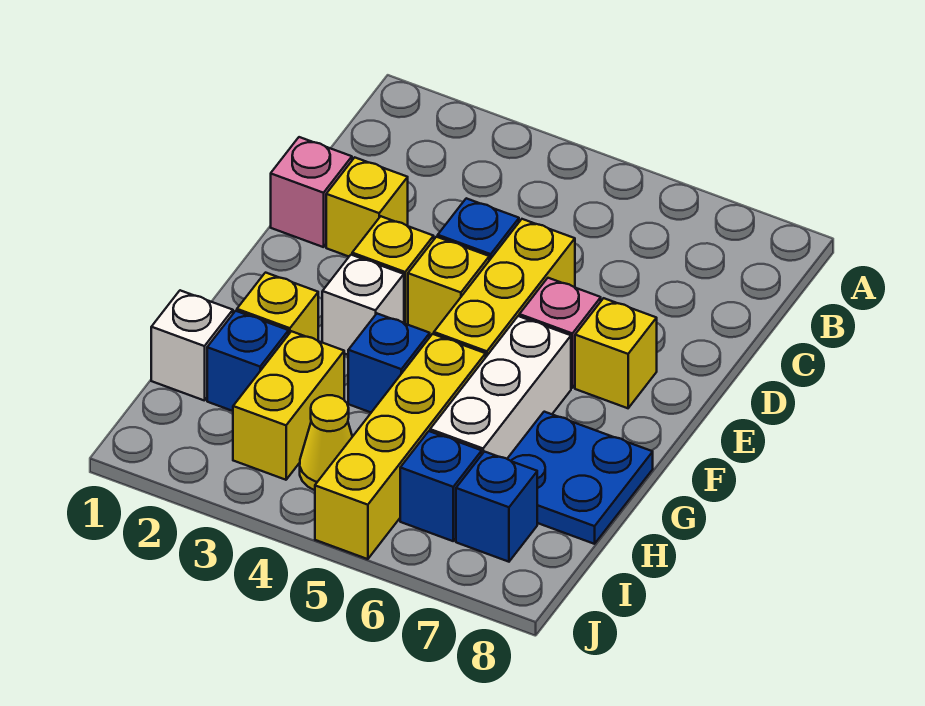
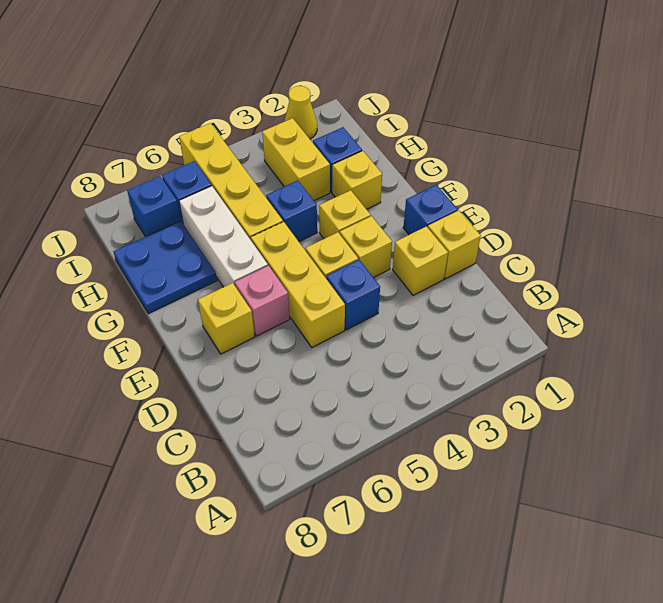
pink brick D1 level 1 -> yellow brick D1 level 1
none -> blue brick E1 level 1
white brick F3 level 1 -> yellow brick F3 level 1
white brick H1 level 1 -> none
yellow cone I4 level 1 -> yellow cone J2 level 1

